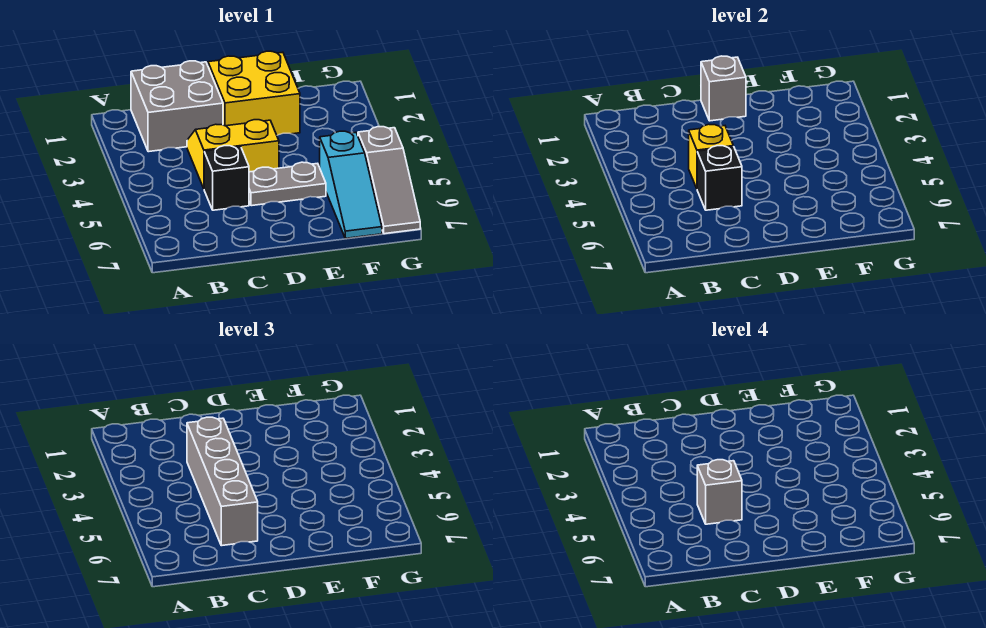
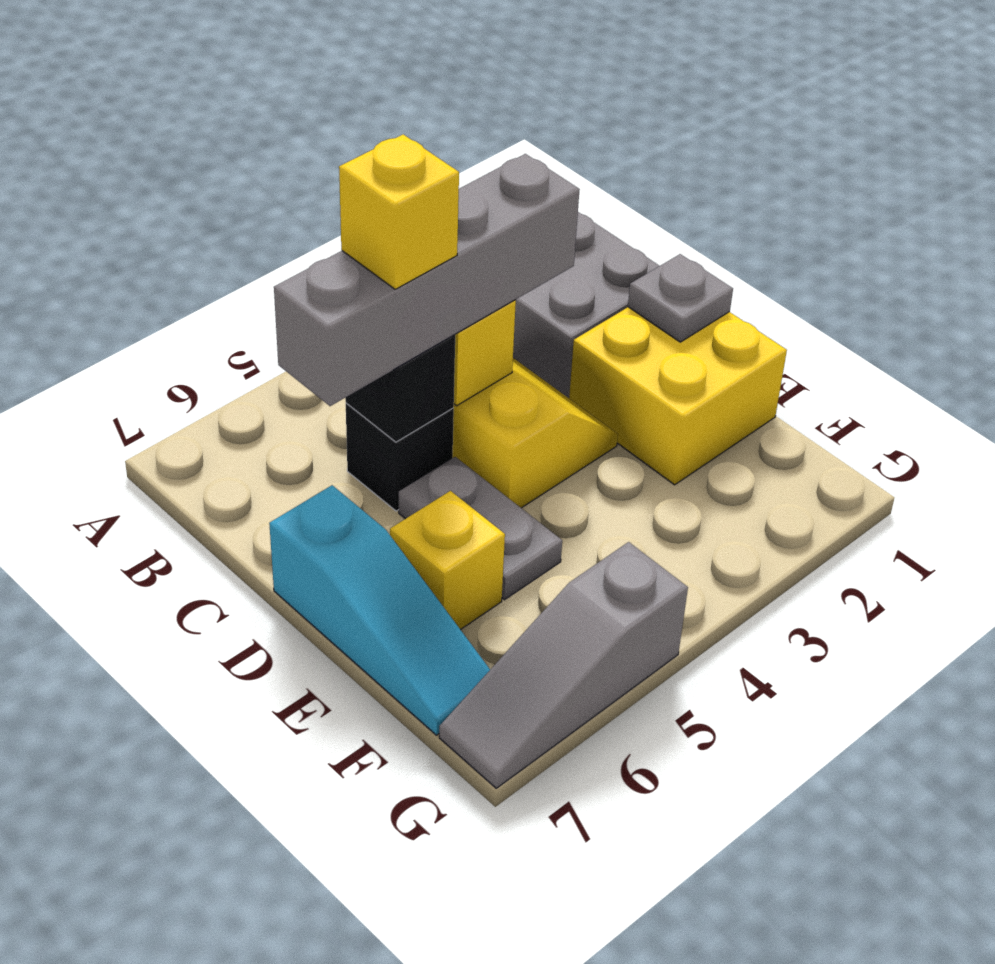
grey brick C5 level 4 -> yellow brick C5 level 4
grey brick D1 level 2 -> grey plate D1 level 2
none -> yellow brick E6 level 1
cyan slope F5:F7 level 1 top 5 -> cyan slope D7:F7 level 1 top D

